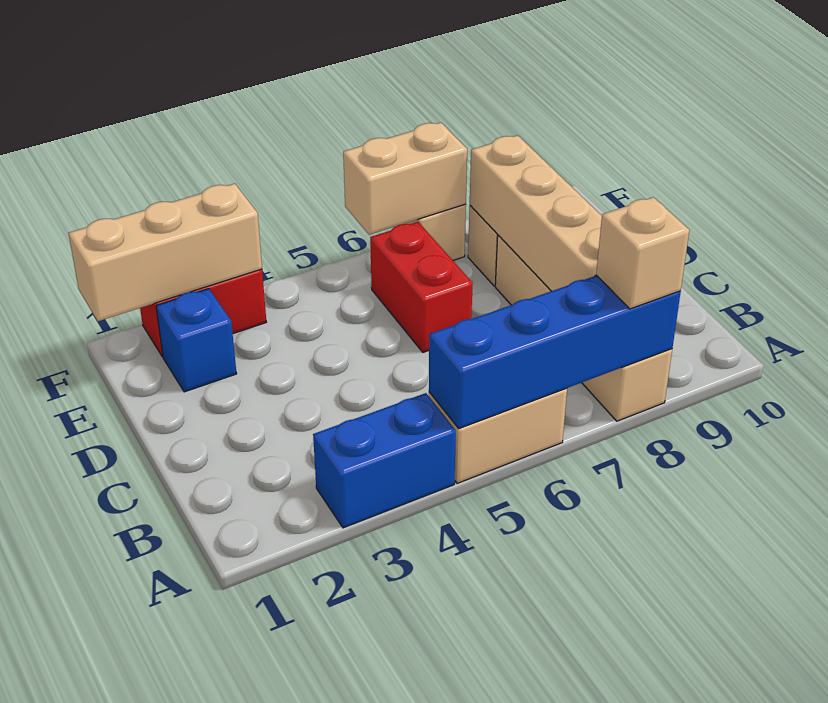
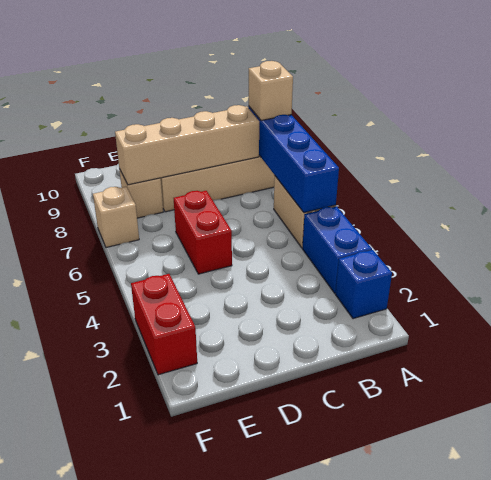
red brick D6:E6 level 1 -> red brick D5:D6 level 1
blue brick E2 level 1 -> blue brick A2 level 1
tan brick F1:F3 level 2 -> none
tan brick F6:F7 level 2 -> none

